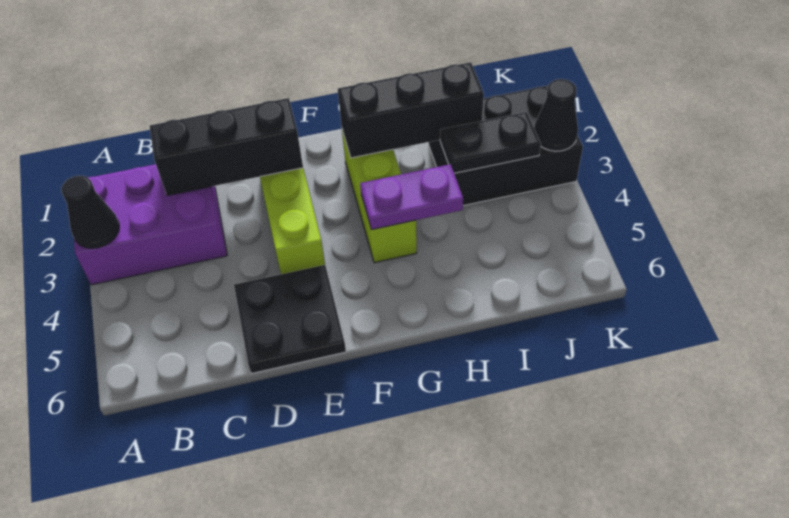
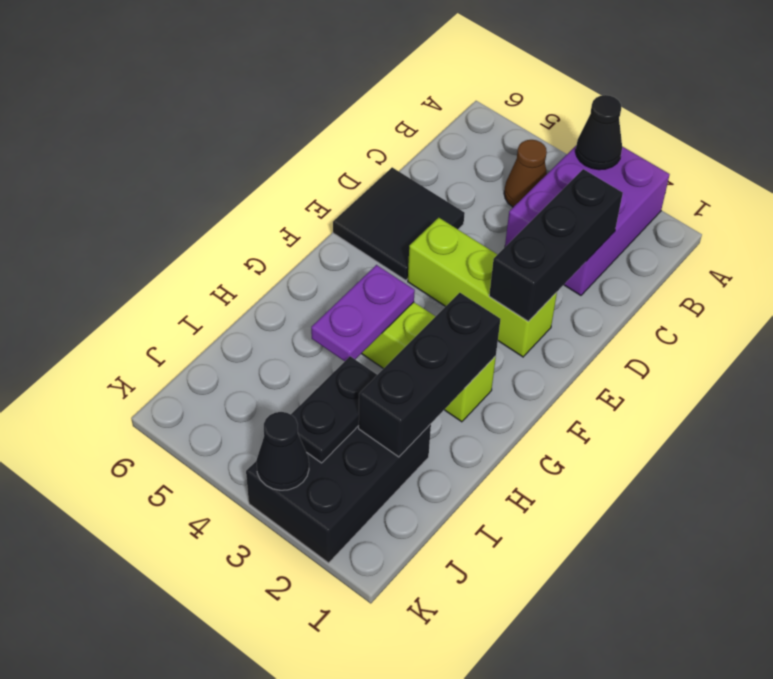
none -> brown cone B4 level 1
black plate D5:E6 level 1 -> black tile D5:E6 level 1

